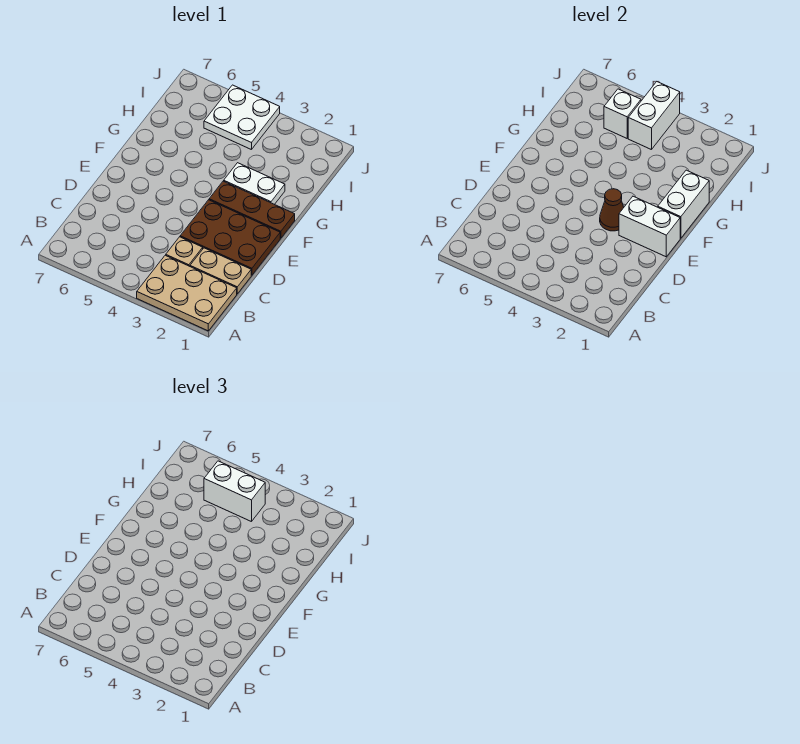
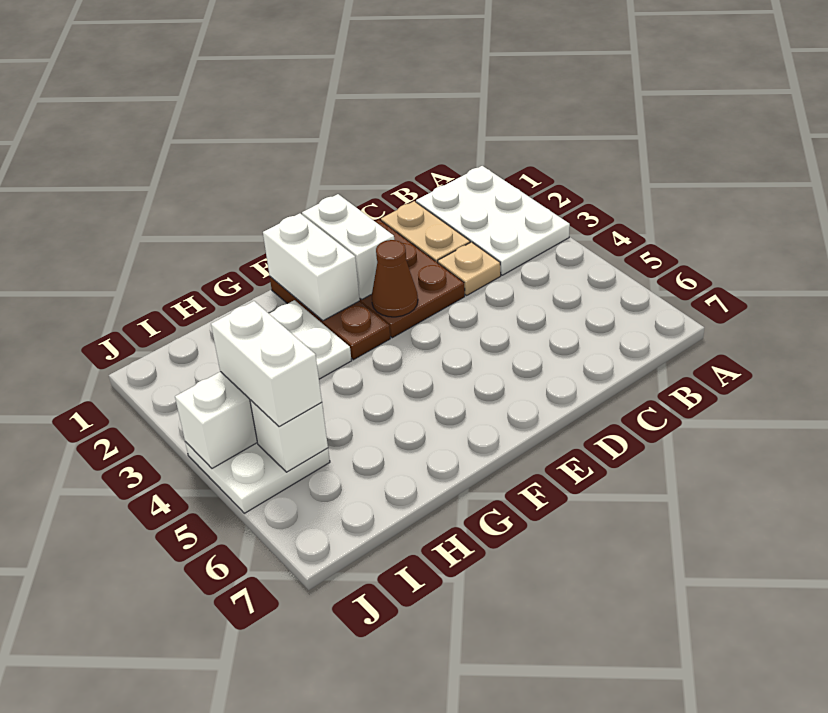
tan plate A1:B3 level 1 -> white plate A1:B3 level 1
white brick F1:G1 level 2 -> white brick F1:F2 level 2

